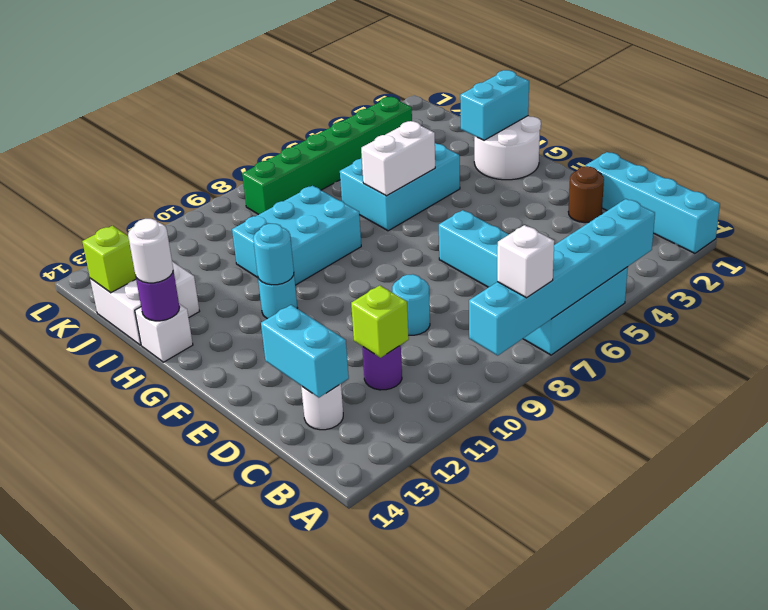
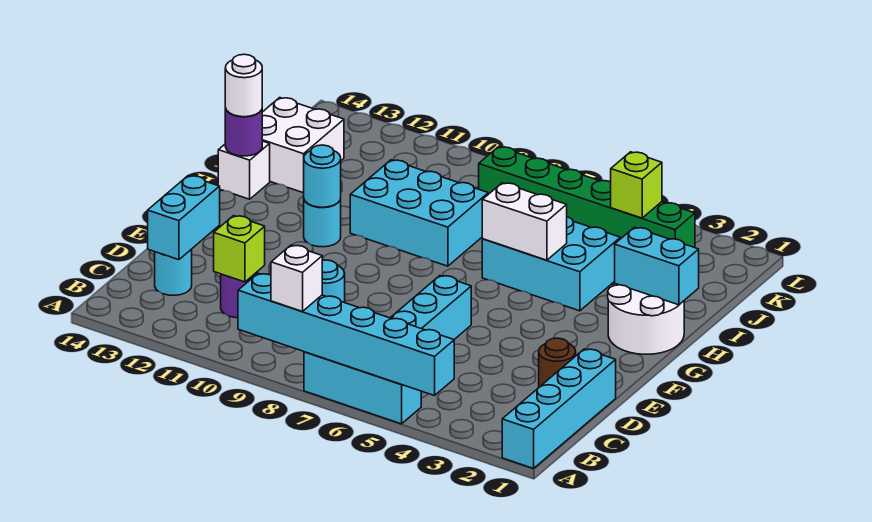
white round brick C13 level 1 -> cyan round brick C13 level 1
lime brick J14 level 2 -> lime brick K4 level 2

